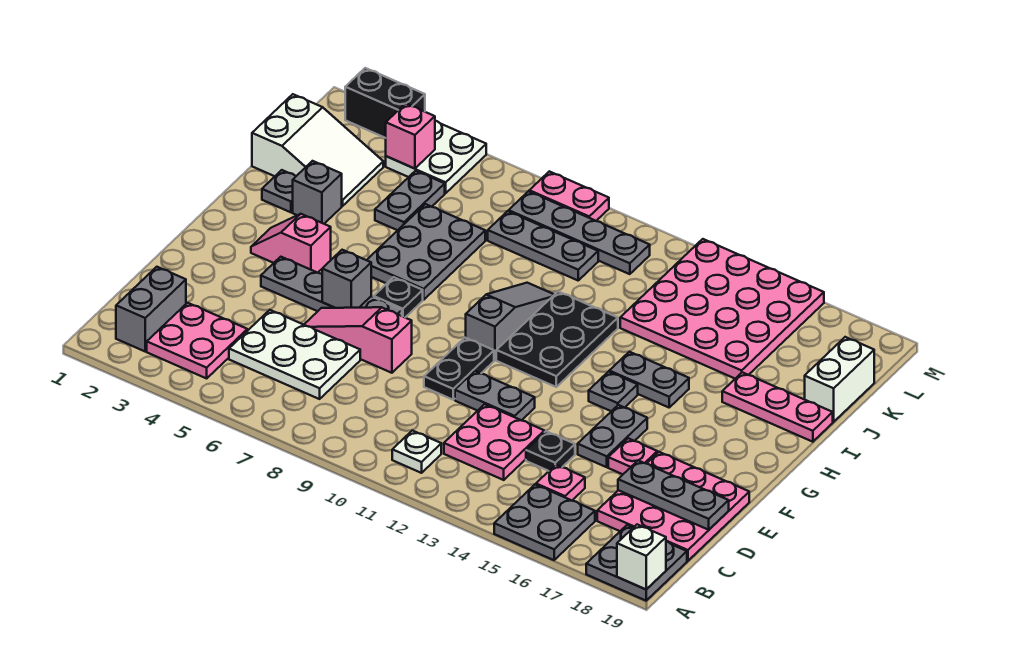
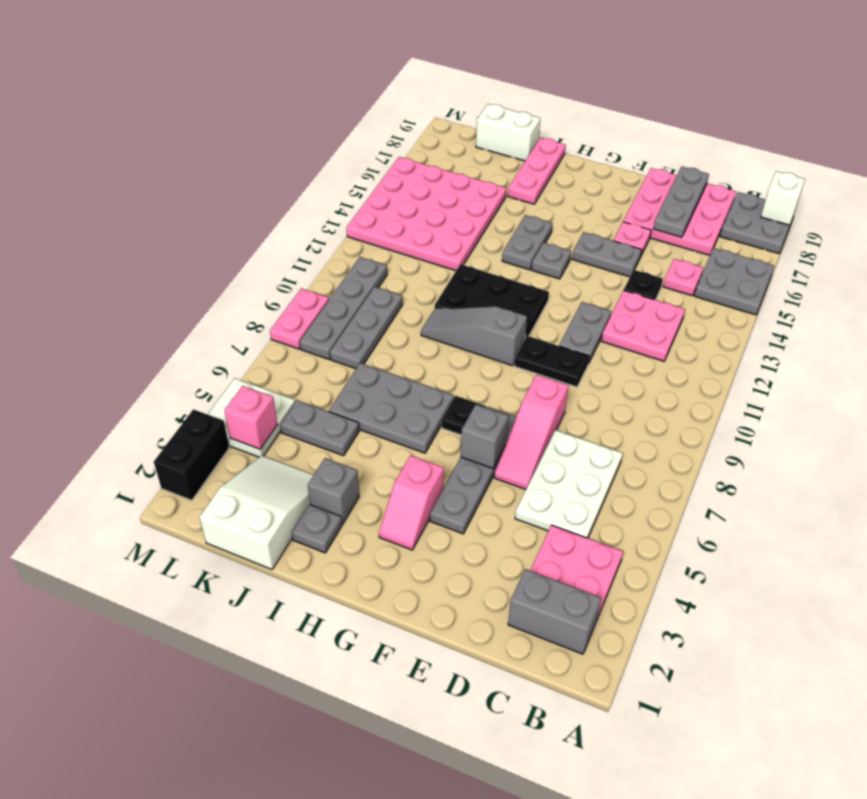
white plate B11 level 1 -> none

